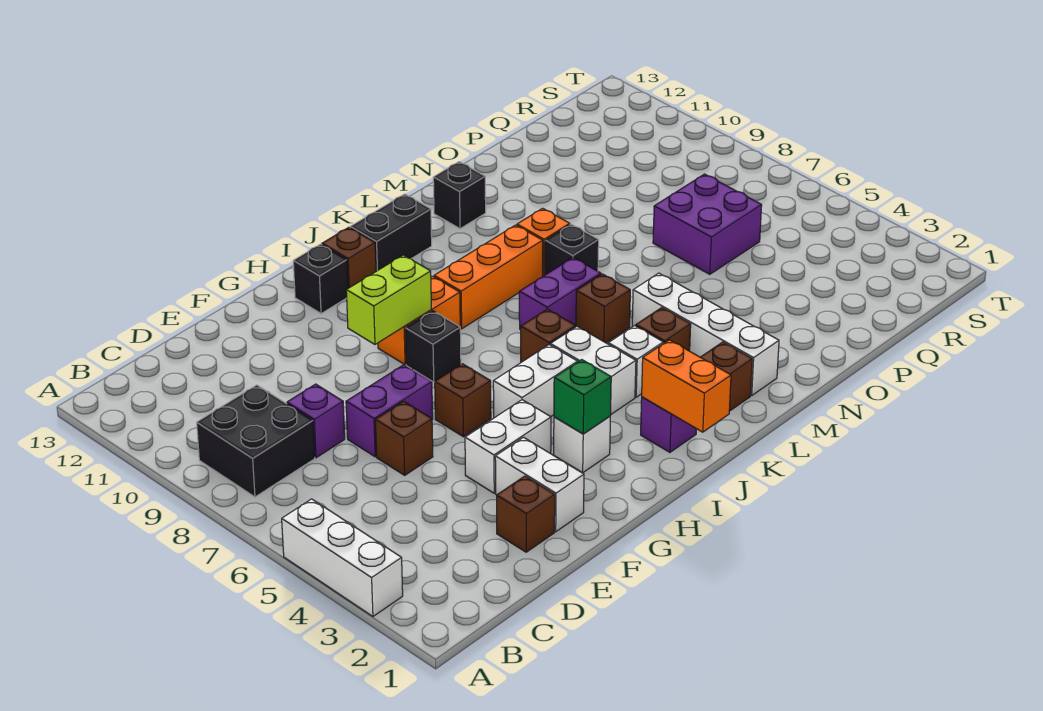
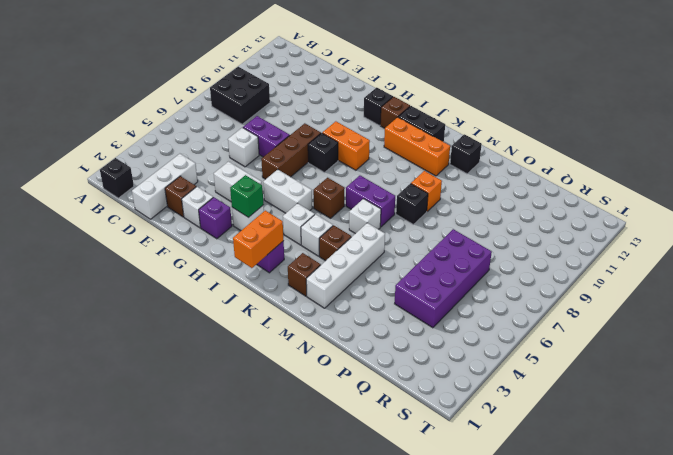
white brick A3:A5 level 1 -> white brick D1:D3 level 1
none -> black brick B1 level 1
purple brick D8 level 1 -> purple brick G2 level 1
brown brick E6 level 1 -> white brick E6 level 1
white brick F2:F3 level 1 -> white brick F2 level 1
brown brick G6 level 1 -> brown brick G6:G8 level 1
lime brick G9:H9 level 2 -> none
white brick J4:J5 level 1 -> white brick J4 level 1
orange brick J9:L9 level 1 -> orange brick J11:L11 level 1
brown brick L6 level 1 -> white brick L6 level 1
purple brick P6:Q7 level 1 -> purple brick P4:Q7 level 1

